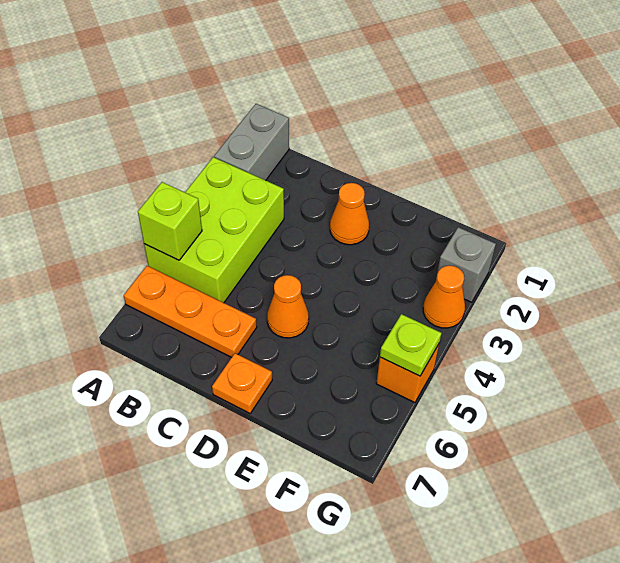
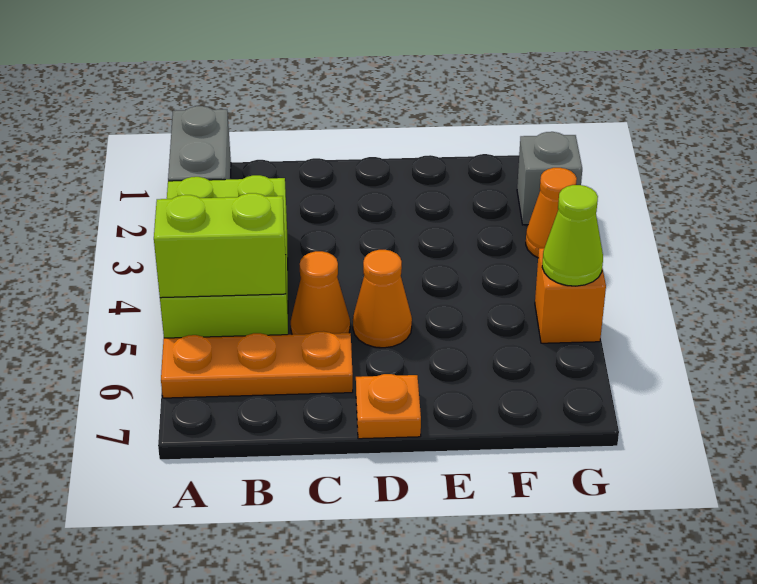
lime brick A5 level 2 -> lime brick A5:B5 level 2
orange cone D2 level 1 -> orange cone C5 level 1
lime plate G5 level 2 -> lime cone G5 level 2

